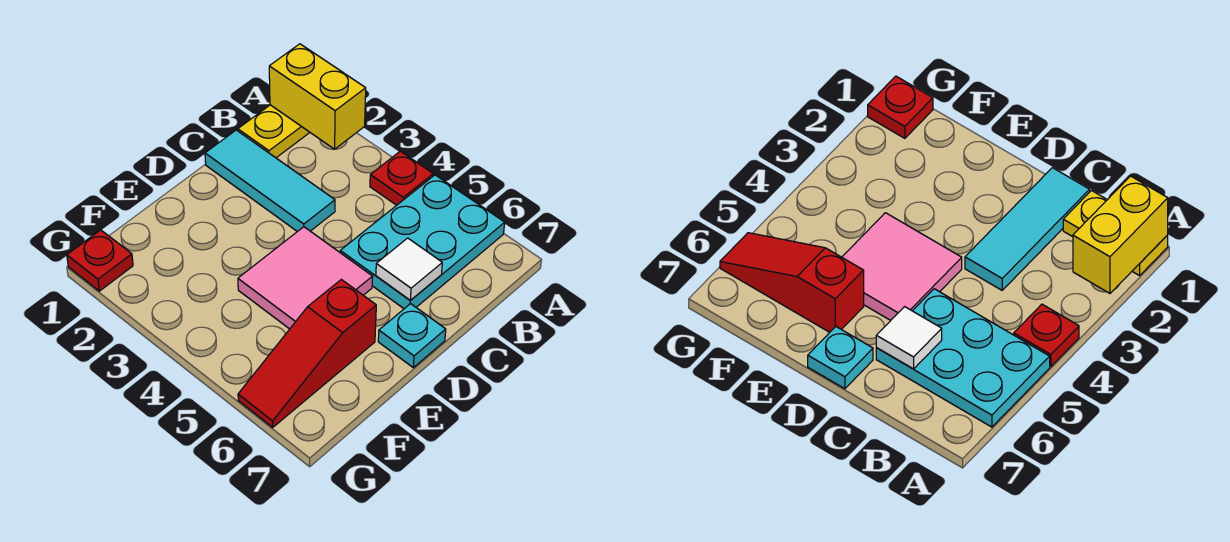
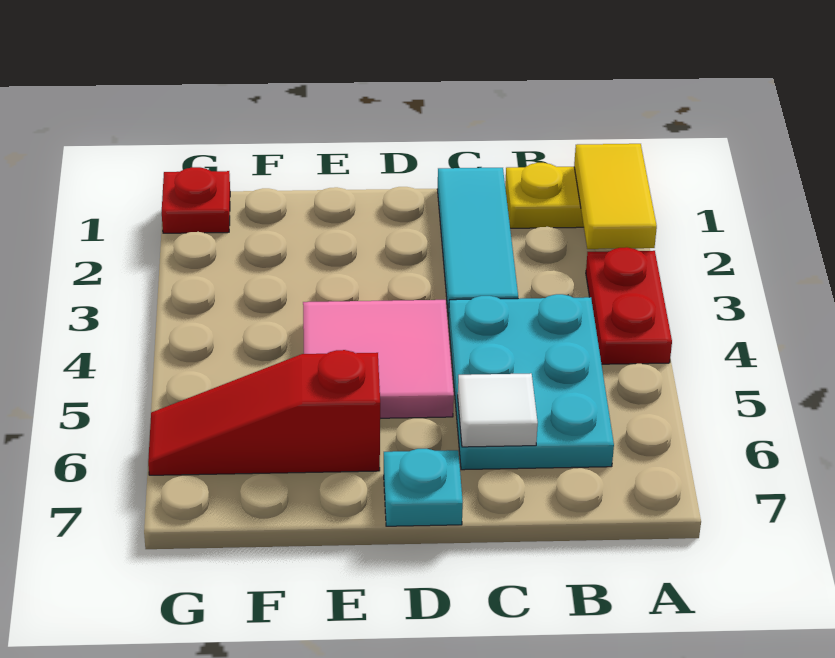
yellow brick A1:A2 level 2 -> yellow tile A1:A2 level 2
red plate A4 level 1 -> red plate A3:A4 level 1
cyan plate A5:C6 level 1 -> cyan plate B4:C6 level 1

